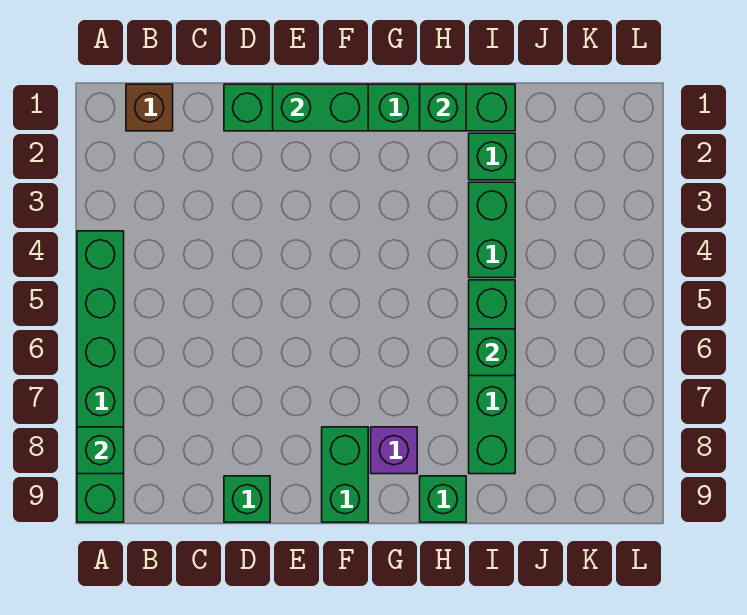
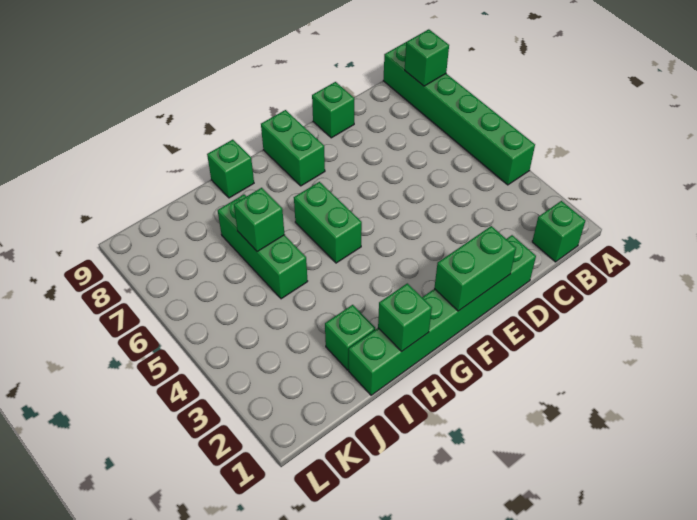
brown brick B1 level 1 -> green brick B1 level 1
purple brick G8 level 1 -> none
green brick I3:I4 level 1 -> green brick G5:G6 level 1
green brick I5:I8 level 1 -> green brick I5:I7 level 1

